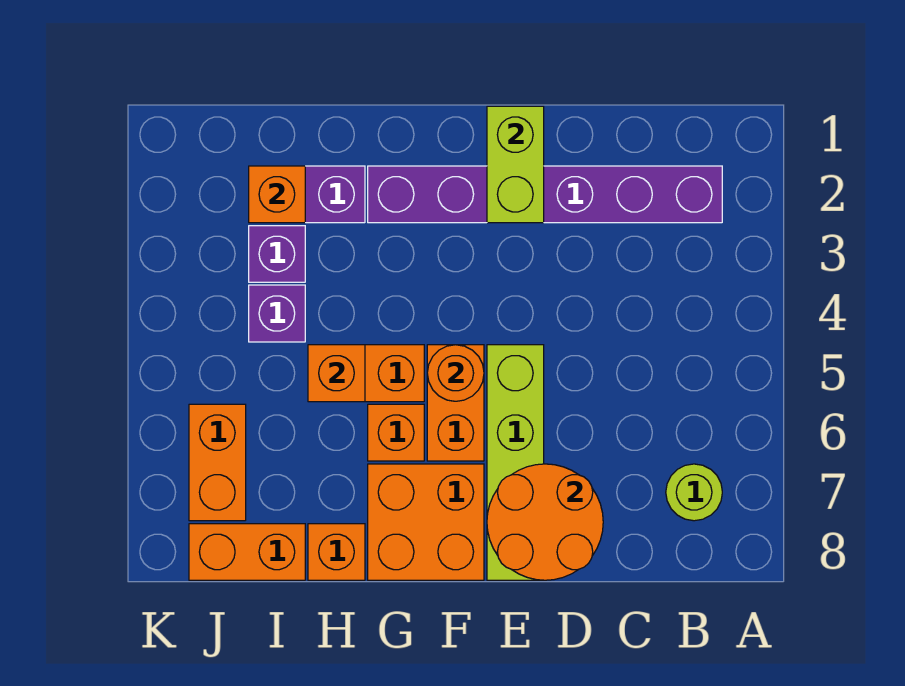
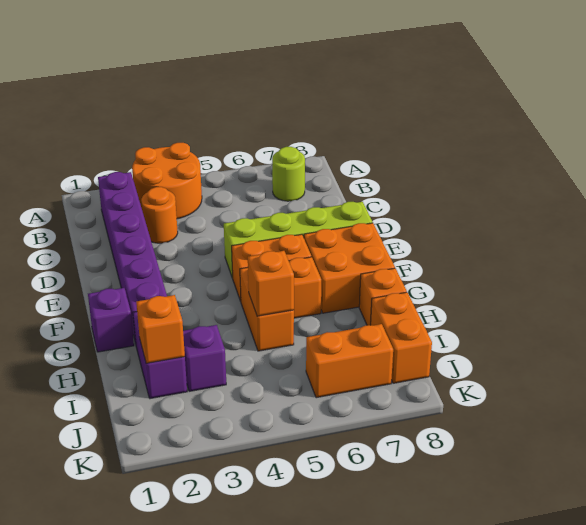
orange round brick D7:E8 level 2 -> orange round brick A3:B4 level 1
lime brick E1:E2 level 2 -> none
orange round brick F5 level 2 -> orange round brick C3 level 1
purple brick I4 level 1 -> purple brick G1 level 1

